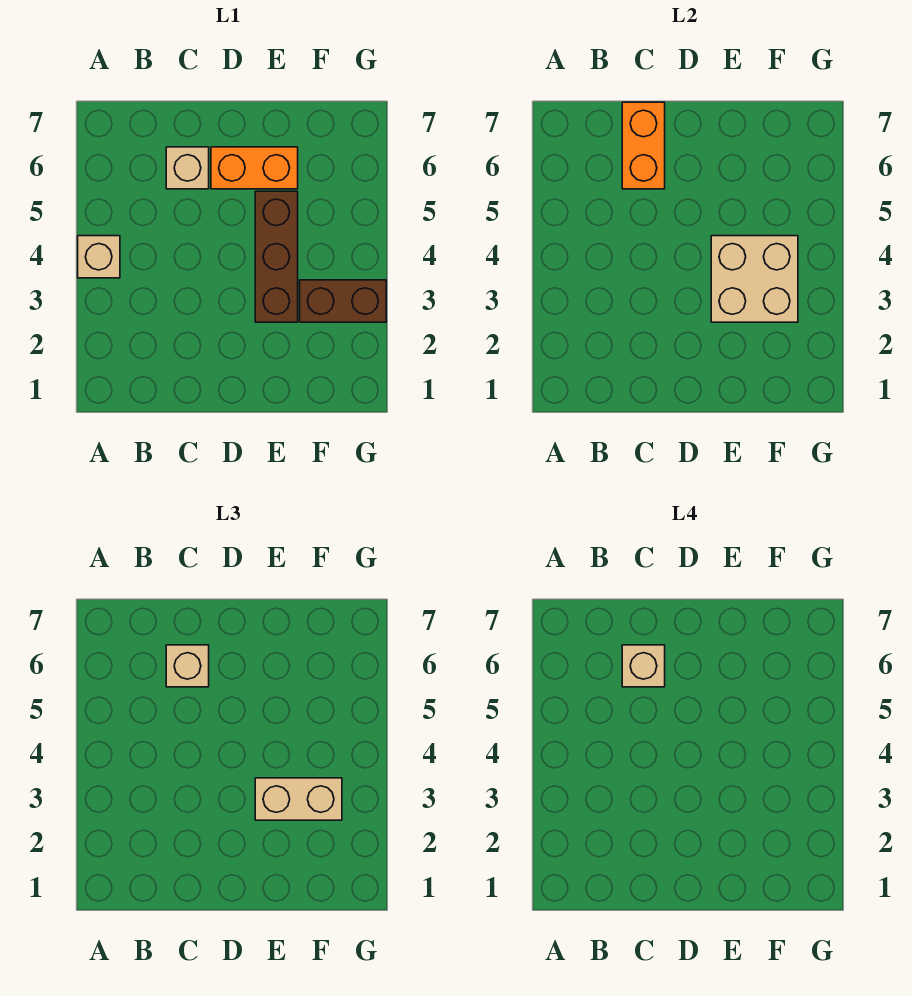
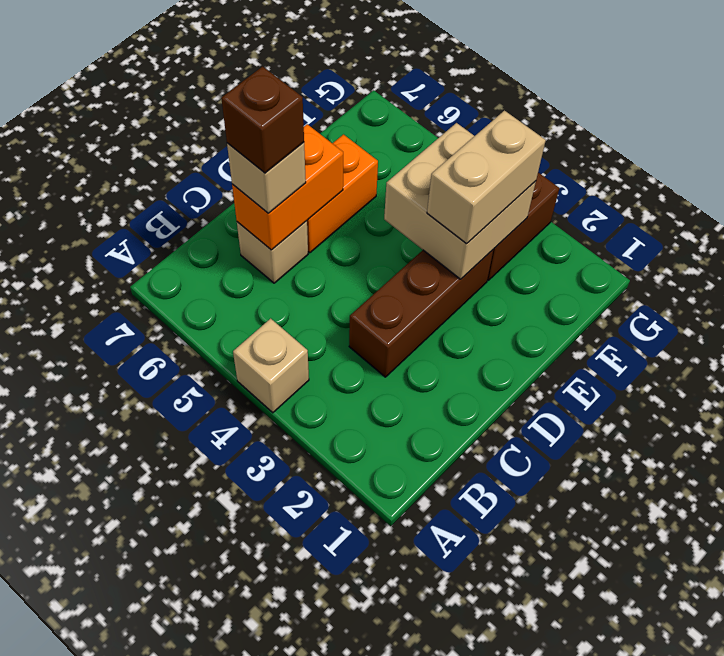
orange brick C6:C7 level 2 -> orange brick C6:D6 level 2
tan brick C6 level 4 -> brown brick C6 level 4
brown brick E3:E5 level 1 -> brown brick C3:E3 level 1

